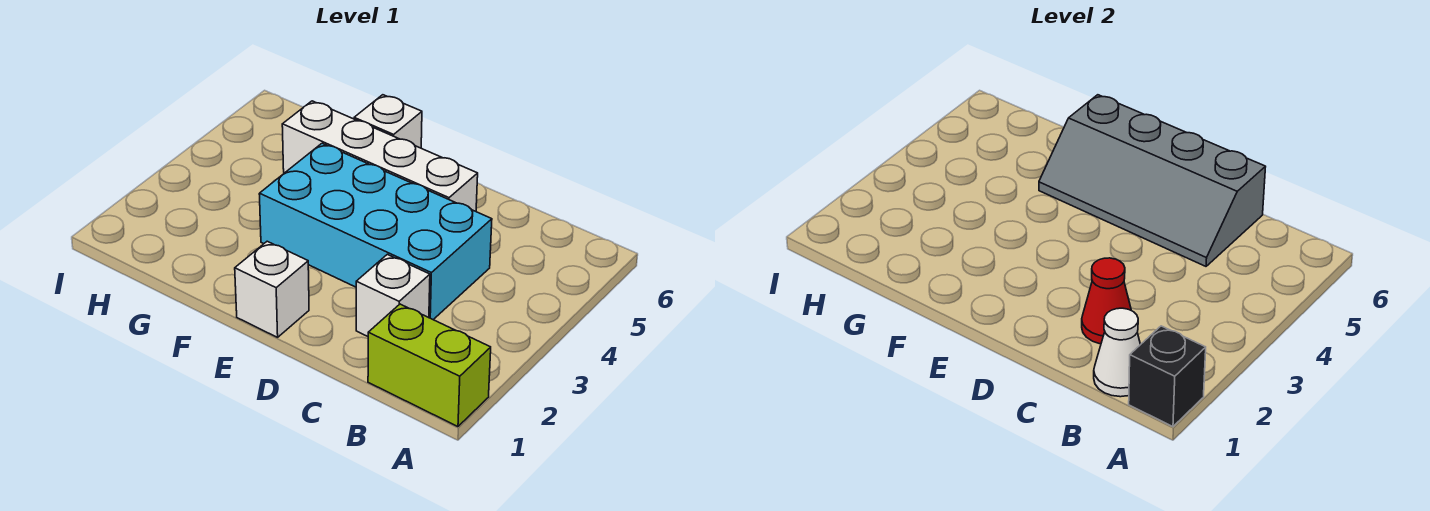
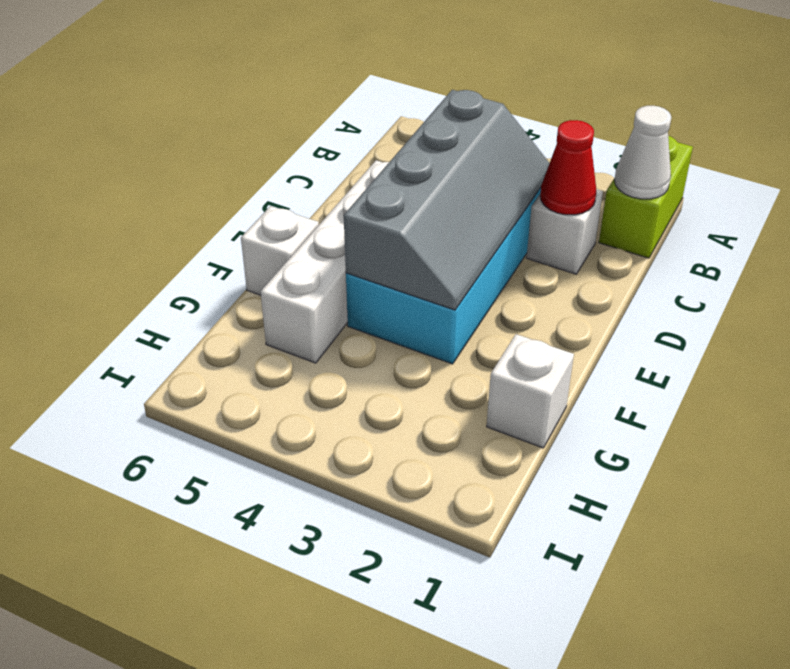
black brick A1 level 2 -> none
grey slope C5:F6 level 2 top 6 -> grey slope C3:F4 level 2 top 4
white brick E1 level 1 -> white brick G1 level 1

